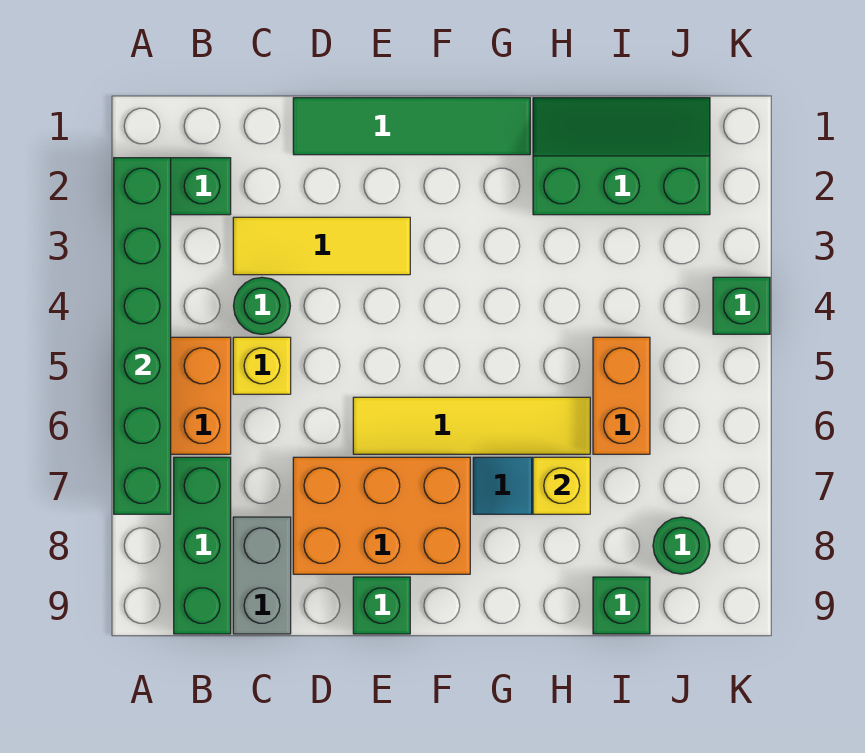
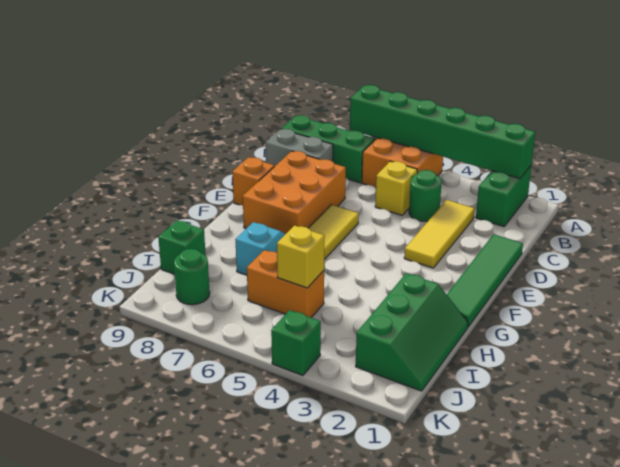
green brick E9 level 1 -> orange brick E9 level 1
yellow brick H7 level 2 -> yellow brick I5 level 2

